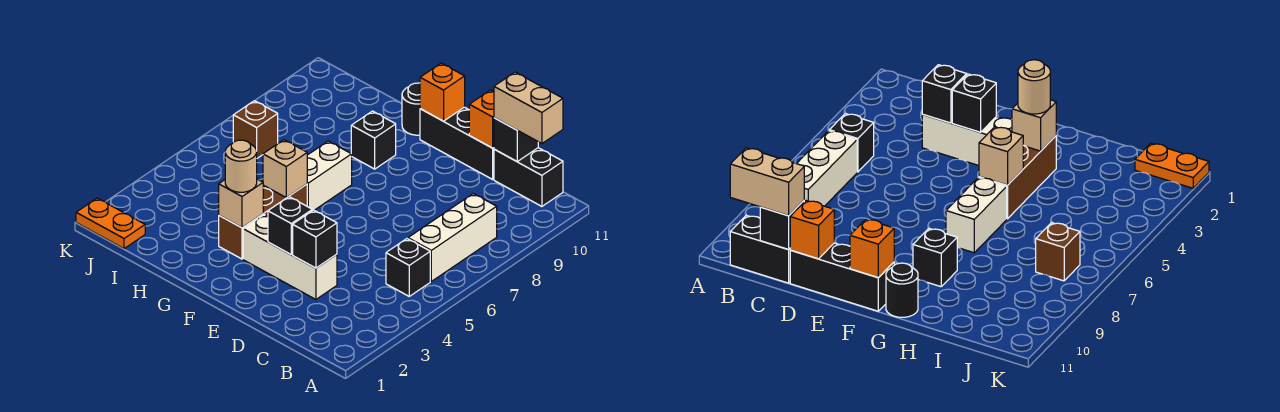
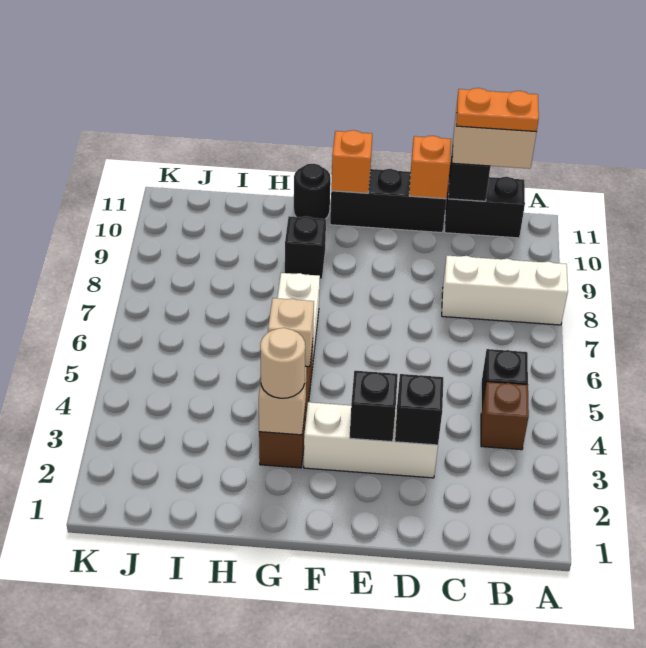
white brick B6:B8 level 1 -> white brick A8:C8 level 1
orange plate J1:K1 level 1 -> orange plate B11:C11 level 4
brown brick J7 level 1 -> brown brick B4 level 1

